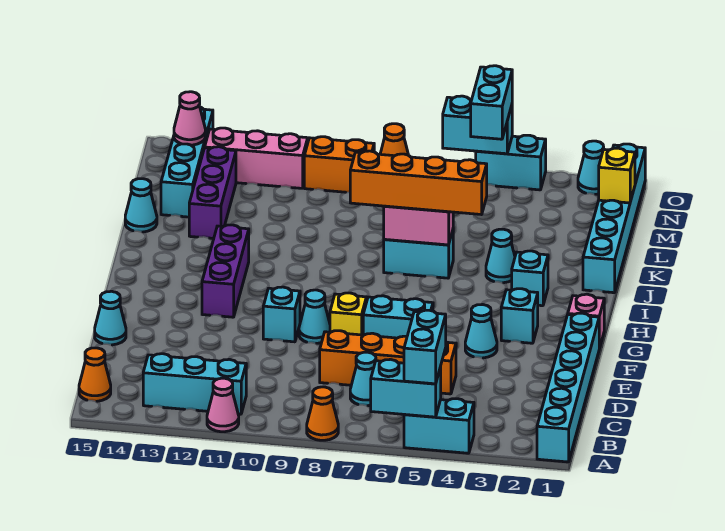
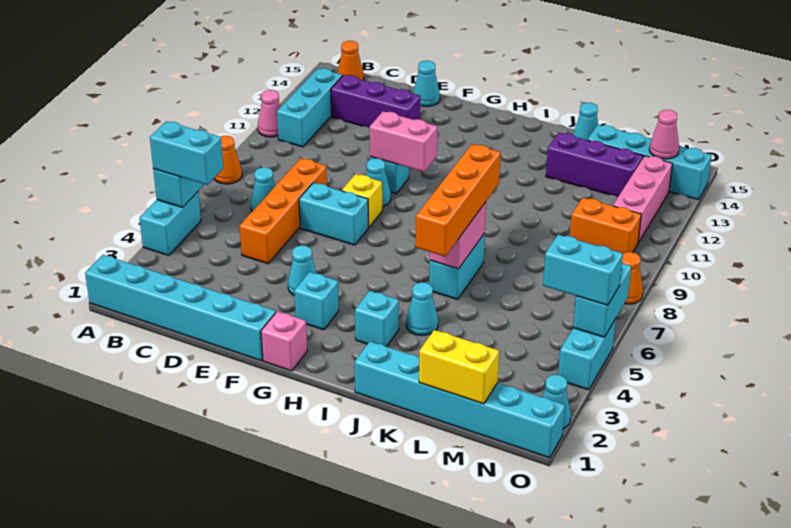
cyan brick F6:F7 level 1 -> cyan brick E7:F7 level 1
none -> pink brick F10:G10 level 2
purple brick G12:I12 level 1 -> purple brick C13:E13 level 1
yellow brick M1 level 2 -> yellow brick L1:M1 level 2
orange brick N9:N10 level 1 -> orange brick M10:N10 level 1

